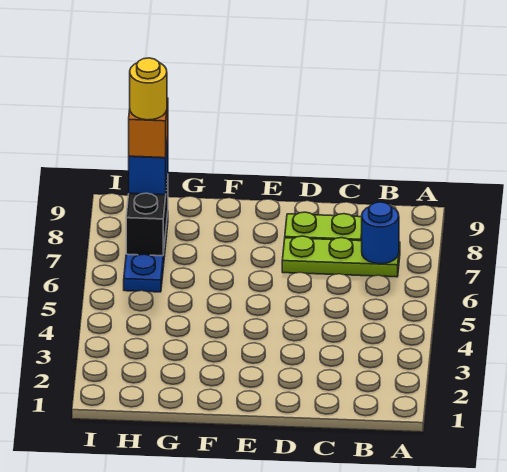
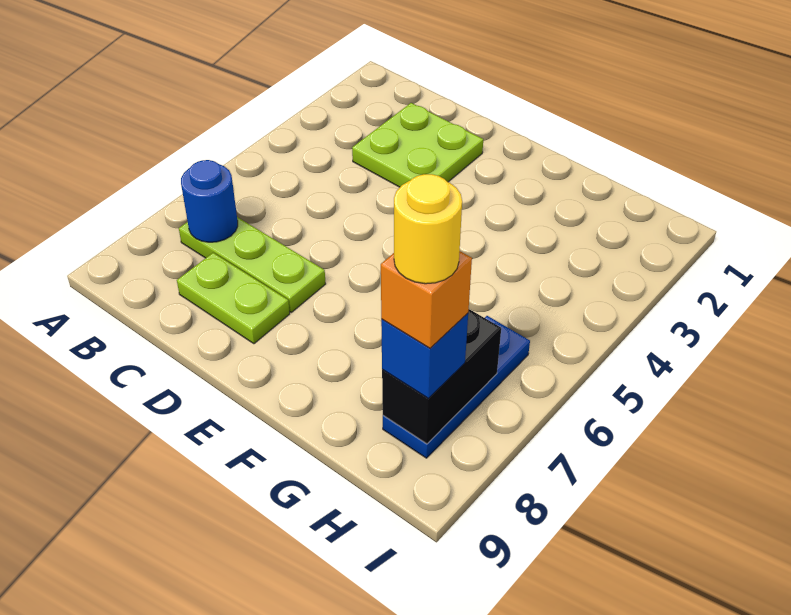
none -> lime plate C2:D3 level 1

